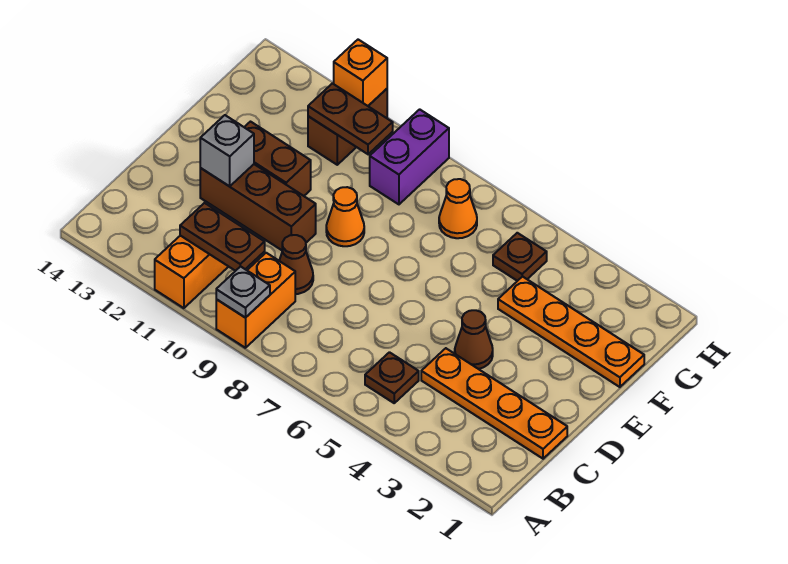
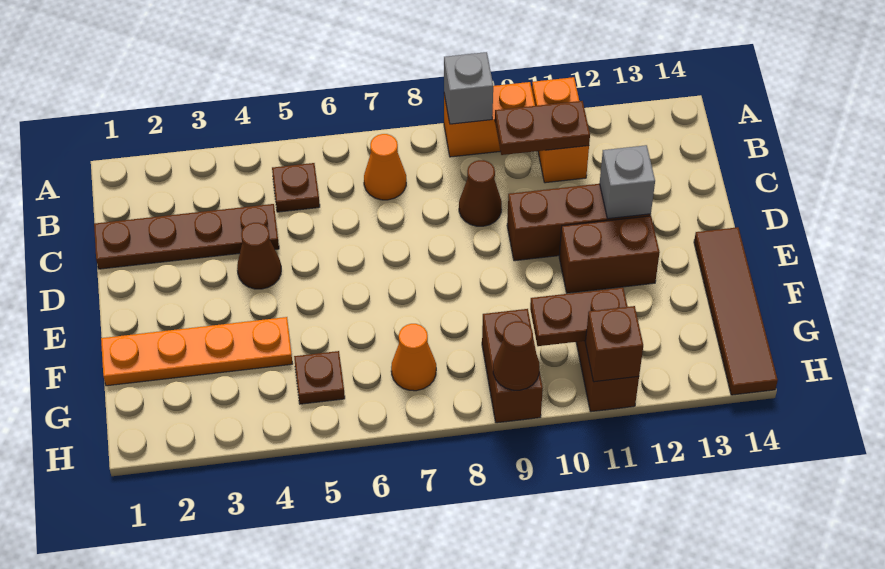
orange brick A9:B9 level 1 -> orange brick A9:A10 level 1
grey plate A9 level 2 -> grey brick A9 level 2
orange plate C1:C4 level 1 -> brown plate C1:C4 level 1
orange cone E9 level 1 -> orange cone B7 level 1
none -> brown tile E14:H14 level 1
purple brick G9:H9 level 1 -> brown brick G9:H9 level 1
none -> brown cone H9 level 2
orange brick H11 level 2 -> brown brick H11 level 2

